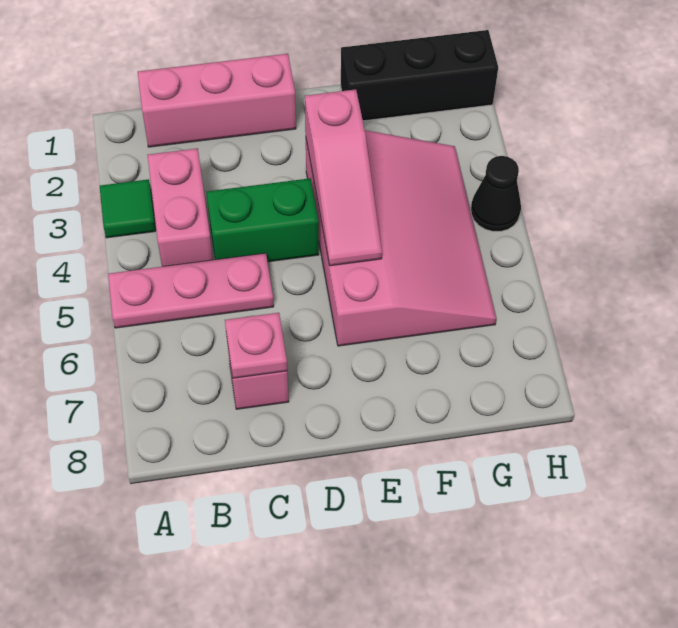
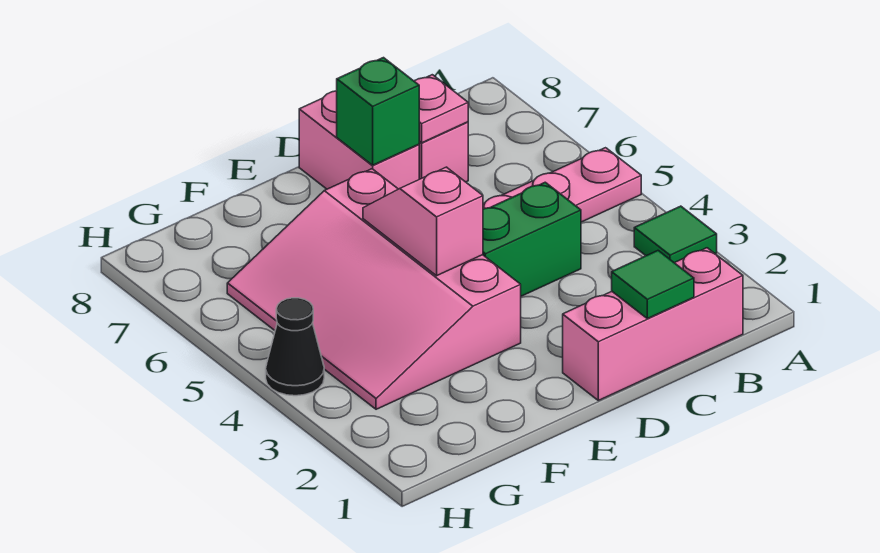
pink brick B3:B4 level 1 -> pink brick D7:D8 level 1
none -> green tile C1 level 2
none -> green brick D7 level 2
pink slope E3:E5 level 2 top 3 -> pink slope E4:E5 level 2 top 4
black brick F1:H1 level 1 -> none

